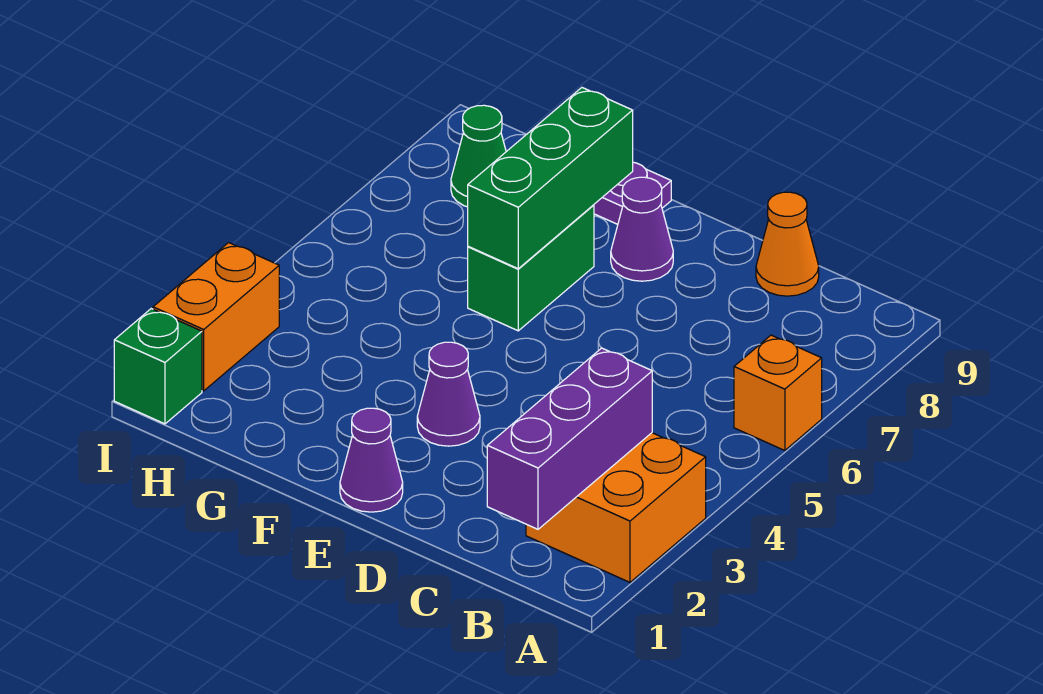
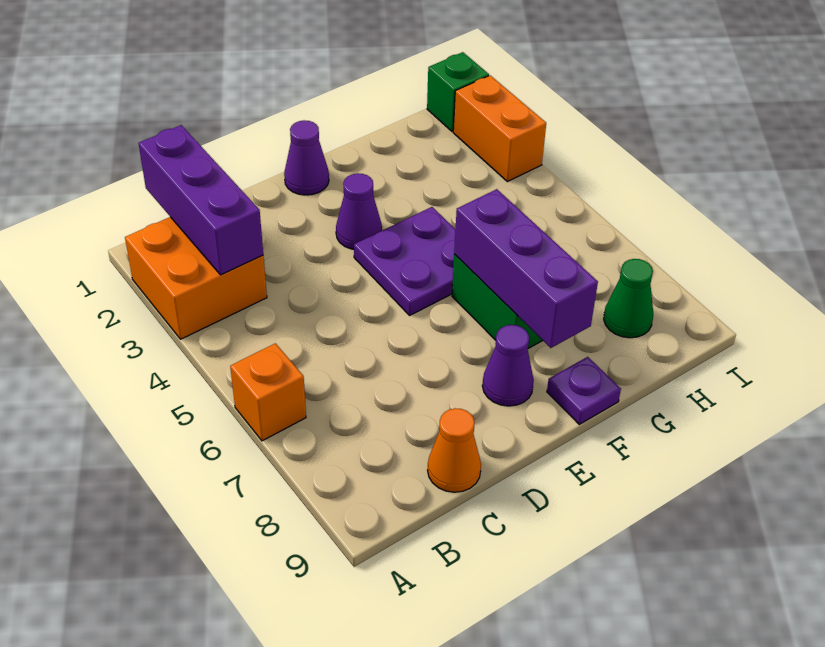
none -> purple plate E4:F5 level 1
green brick F6:F8 level 2 -> purple brick F6:F8 level 2

